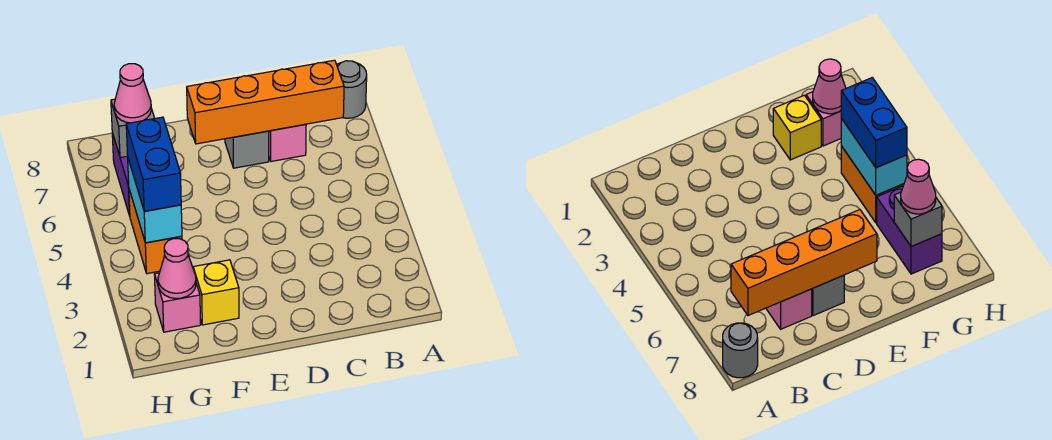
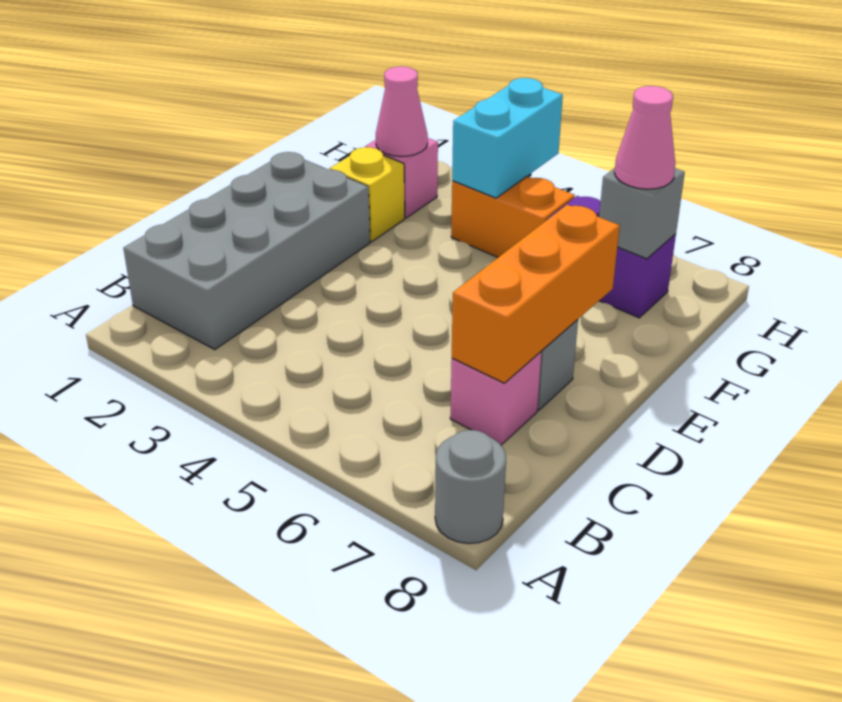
none -> grey brick B1:E2 level 1
orange brick B7:E7 level 2 -> orange brick C7:E7 level 2
cyan brick G4:G5 level 2 -> cyan brick G4:H4 level 2
blue brick G4:G5 level 3 -> none

